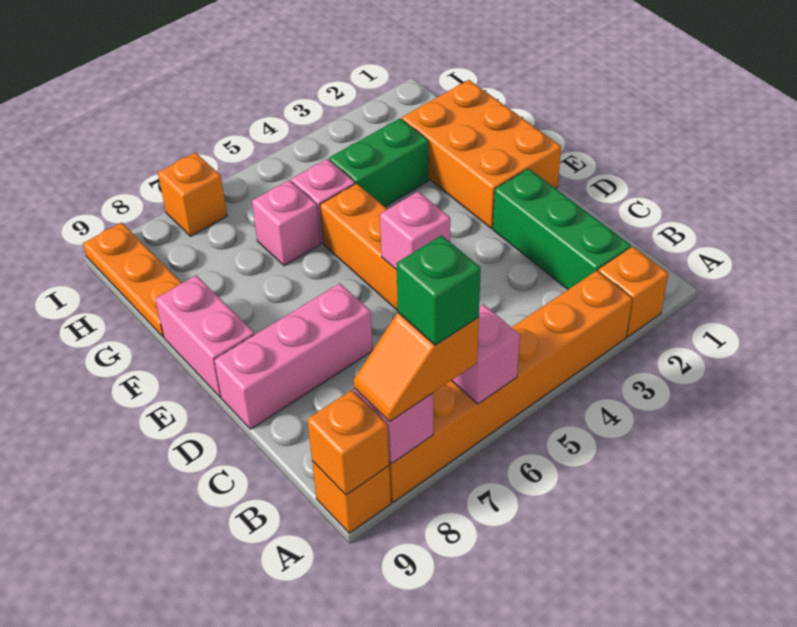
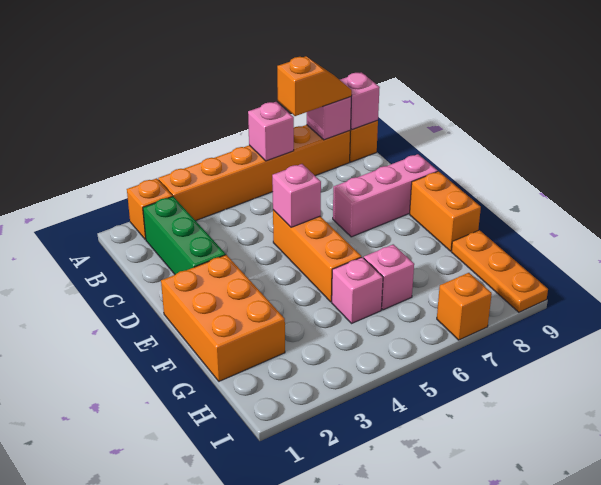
green brick A7 level 4 -> none
orange brick A9 level 2 -> pink brick A9 level 2
pink brick E9:F9 level 1 -> orange brick E9:F9 level 1
green brick G3:G4 level 1 -> none

